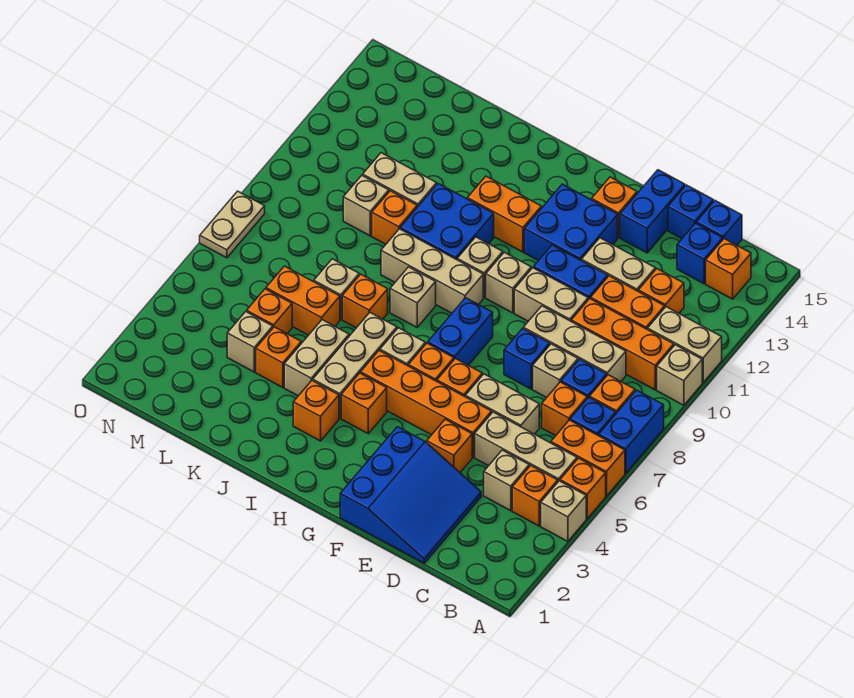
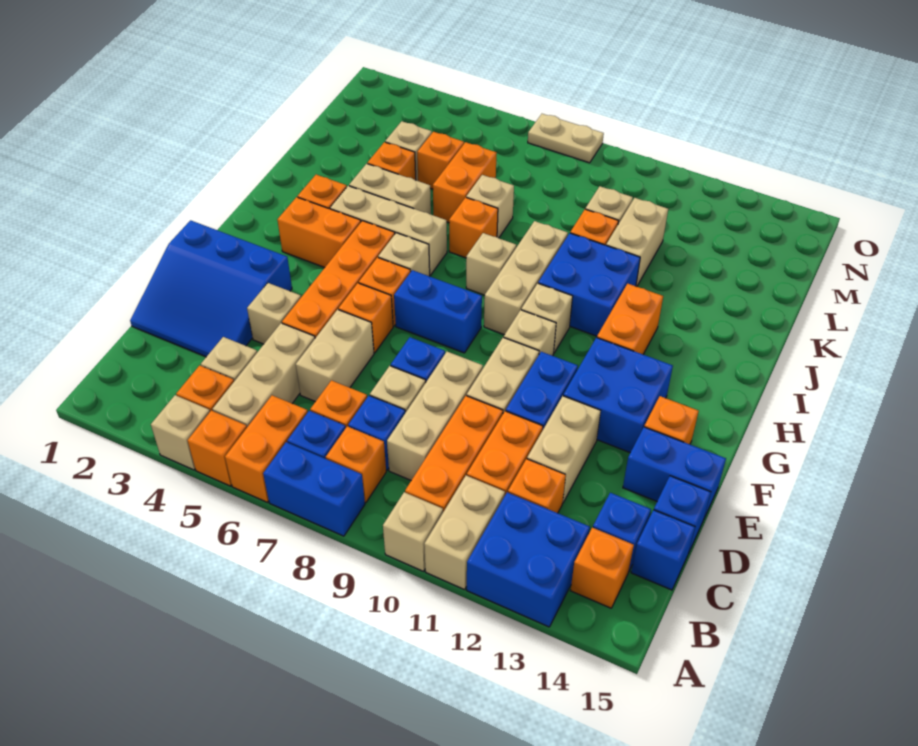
none -> blue brick A12:B13 level 1
orange brick E4 level 1 -> tan brick E4 level 1
orange brick H4 level 1 -> orange brick H3:H4 level 1

